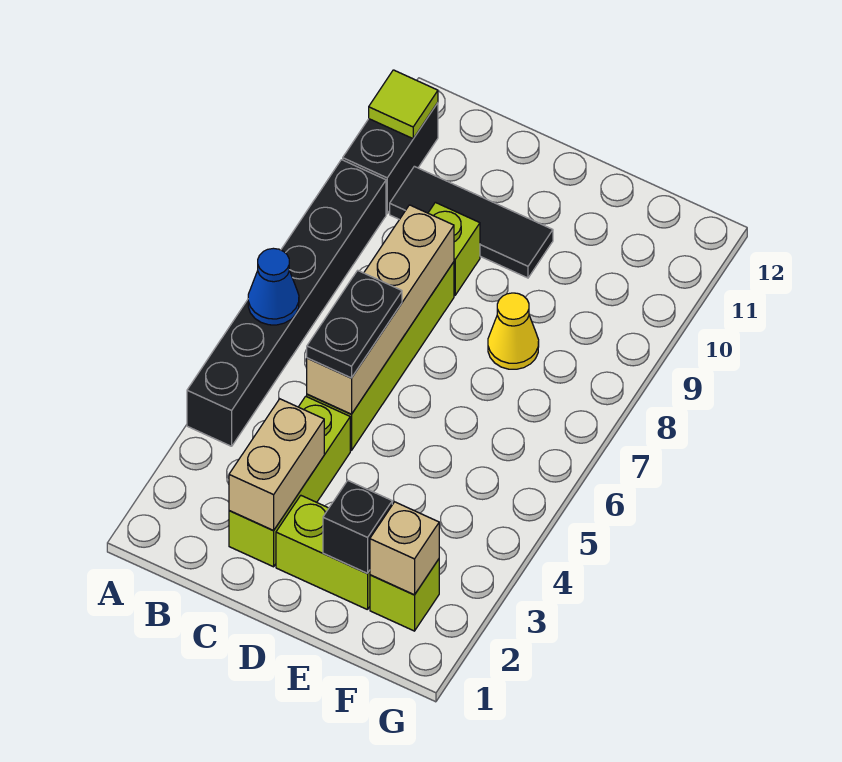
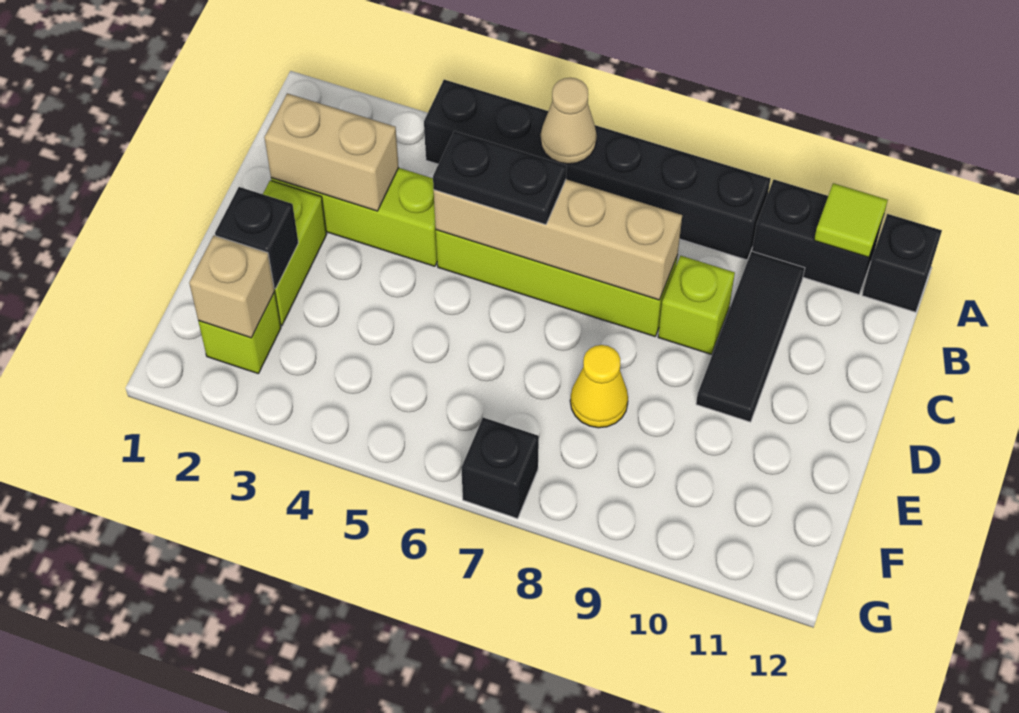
blue cone A6 level 2 -> tan cone A6 level 2
none -> black brick A12 level 1
none -> black brick G7 level 1

